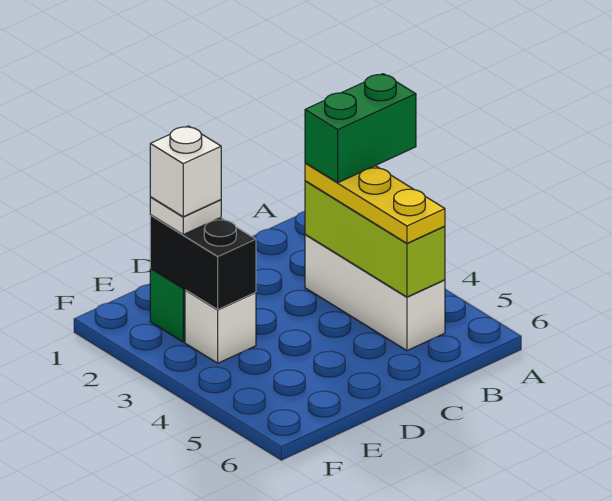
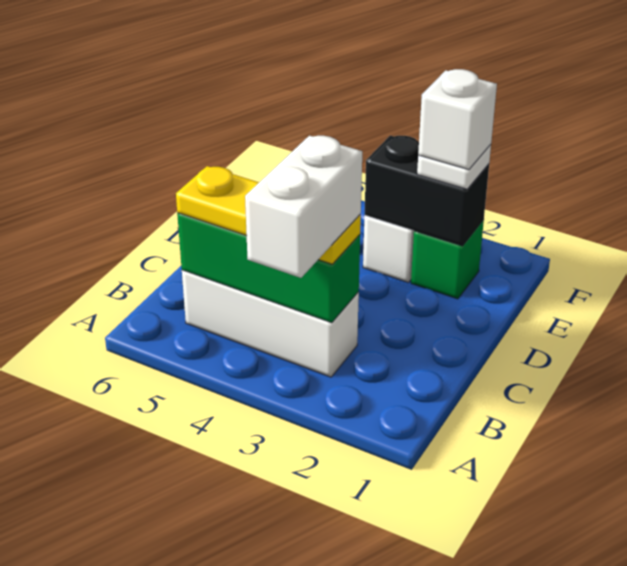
green brick A3:B3 level 4 -> white brick A3:B3 level 4
lime brick B3:B5 level 2 -> green brick B3:B5 level 2

